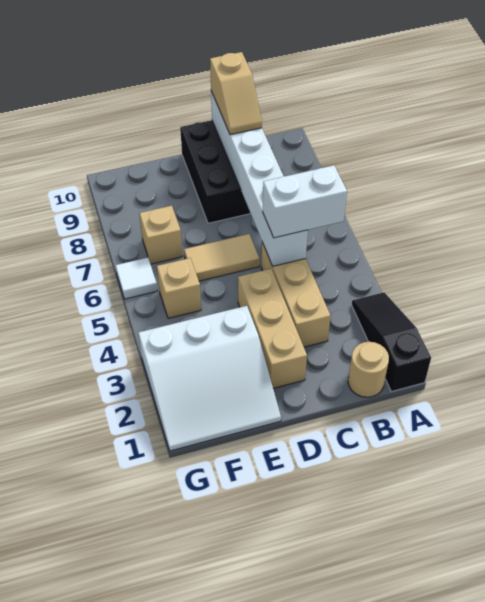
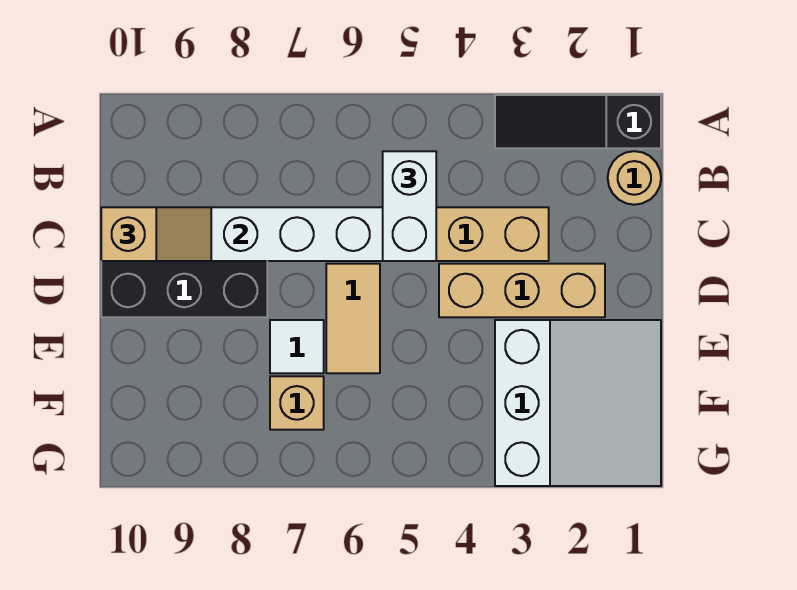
tan brick F5 level 1 -> none
white tile G6 level 1 -> white tile E7 level 1

